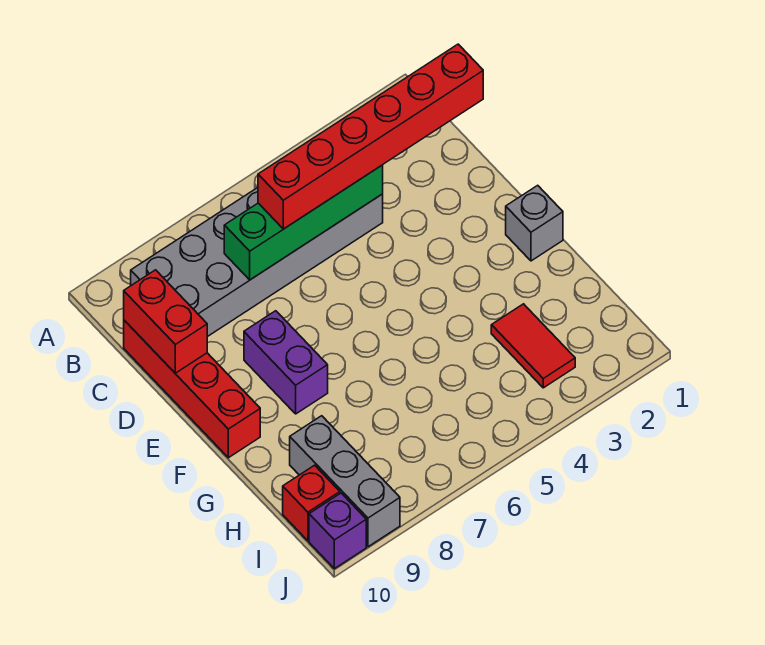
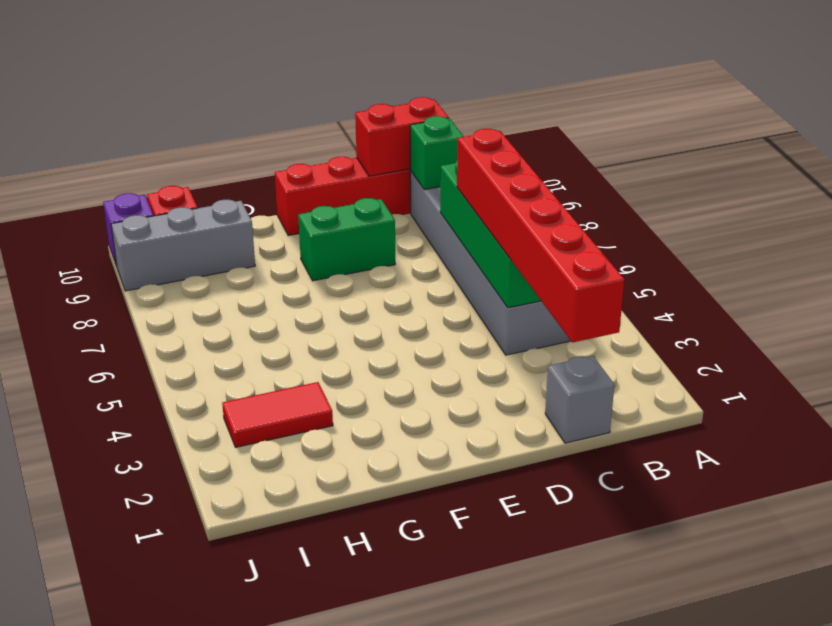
none -> green brick C9 level 2
purple brick E8:F8 level 1 -> green brick E8:F8 level 1
grey brick F1 level 1 -> grey brick C1 level 1

